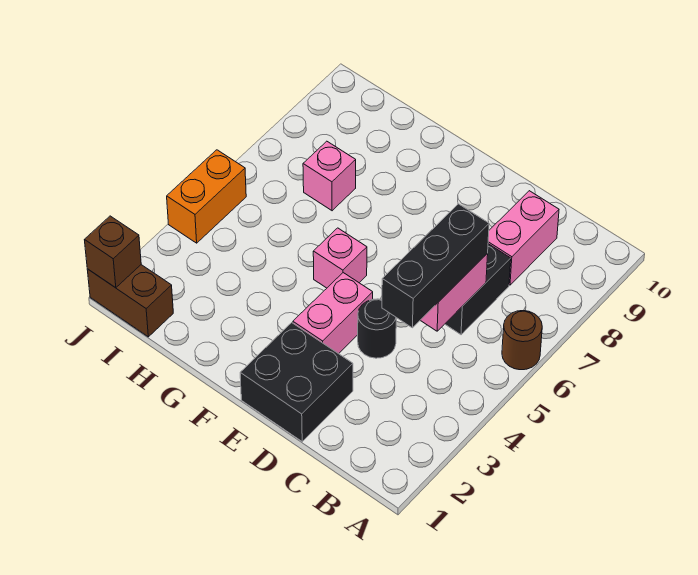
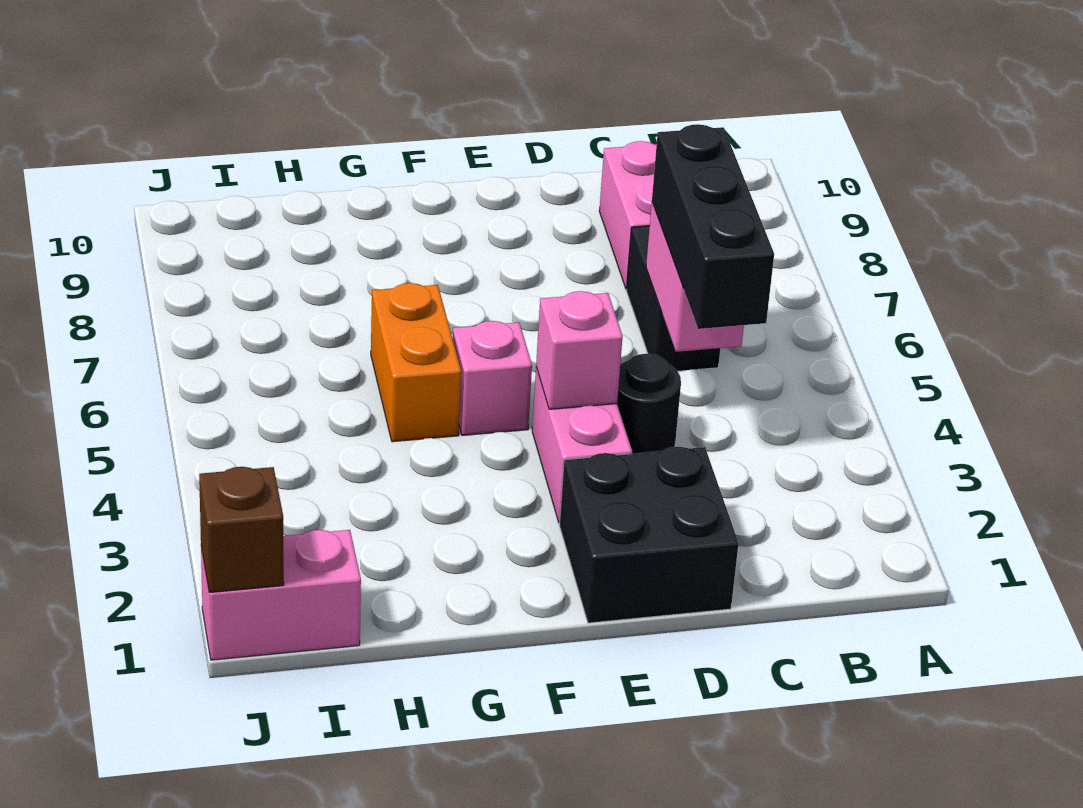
brown round brick A6 level 1 -> none
pink brick H7 level 1 -> pink brick E4 level 2
brown brick I1:J1 level 1 -> pink brick I1:J1 level 1
orange brick J4:J5 level 1 -> orange brick G5:G6 level 1

